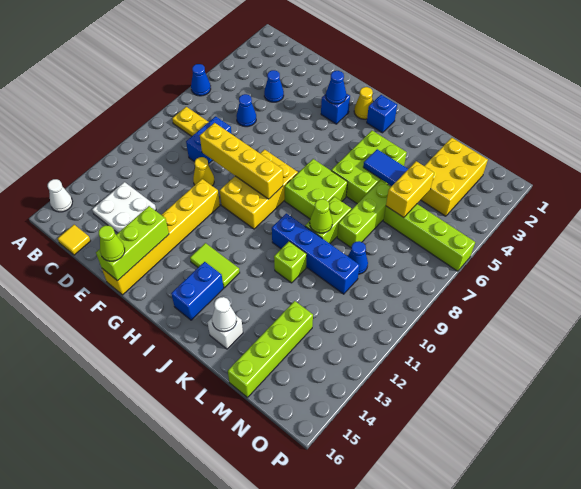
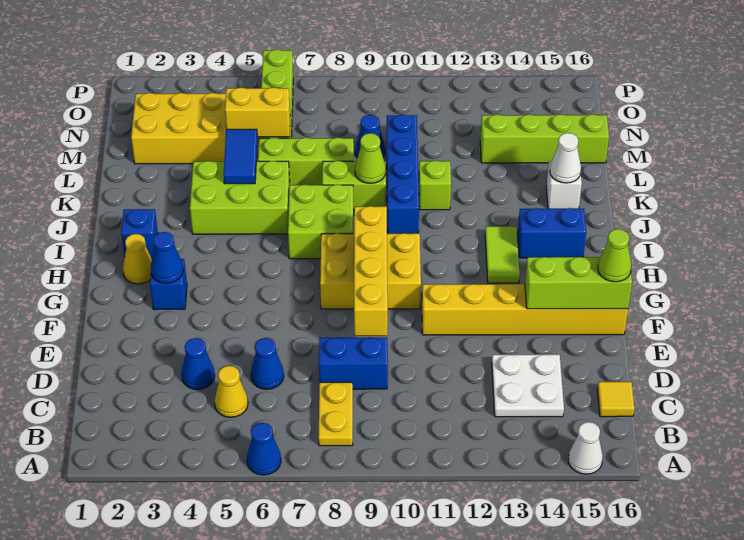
yellow cone E10 level 1 -> yellow cone C5 level 1

